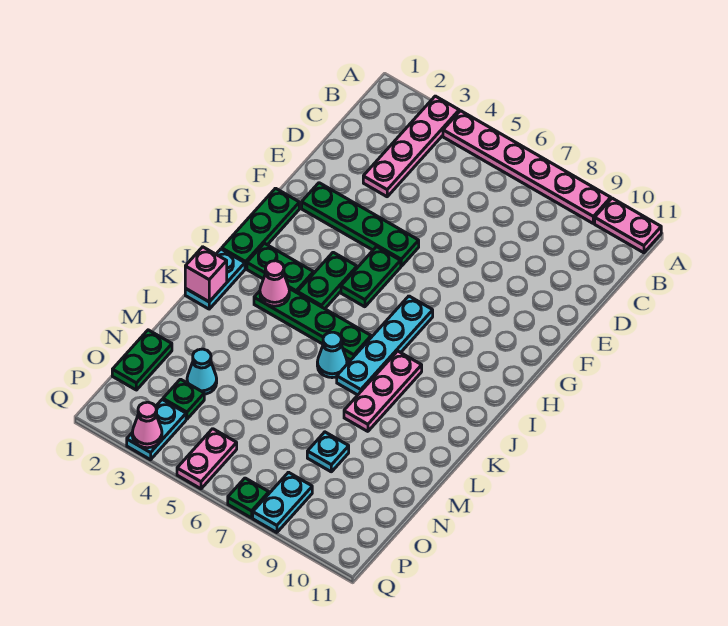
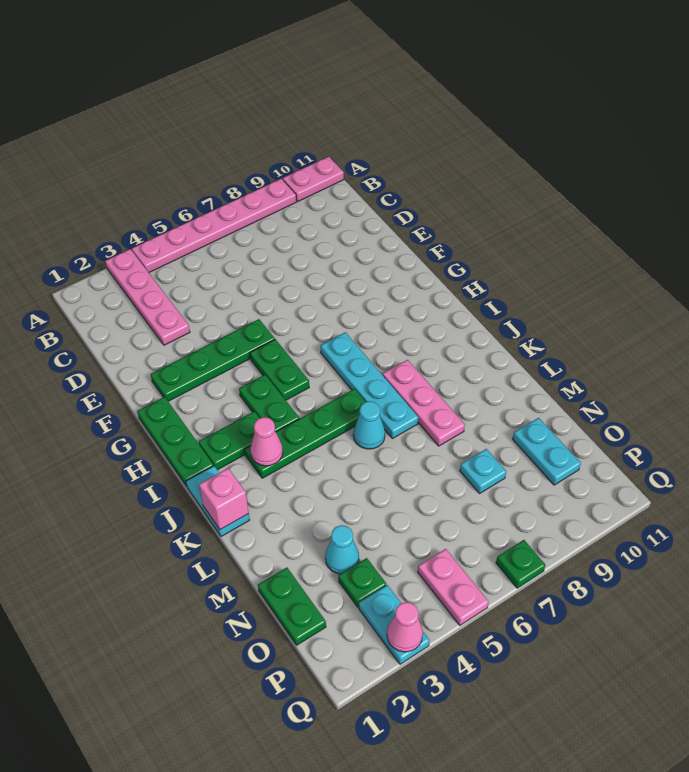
cyan plate P8:Q8 level 1 -> cyan plate N10:O10 level 1

